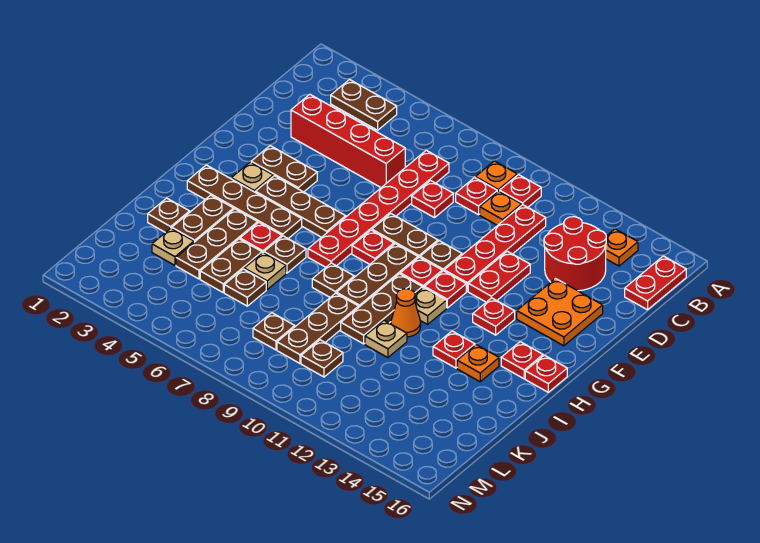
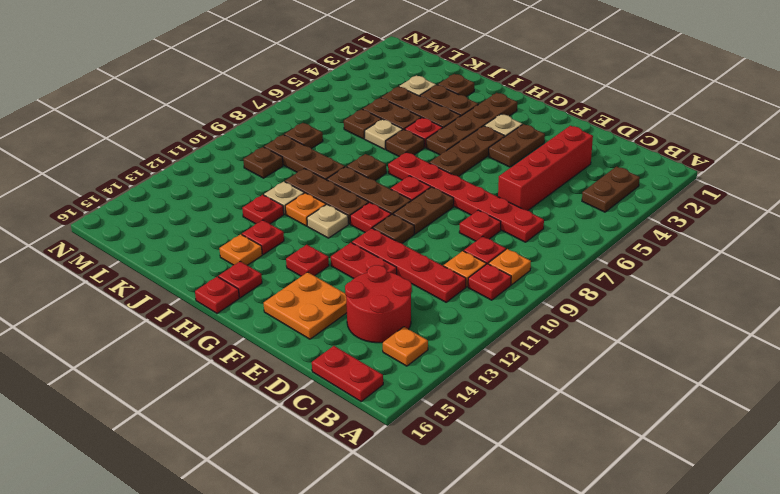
red plate G11 level 1 -> red plate J12 level 1
orange cone I11 level 1 -> orange plate I11 level 1

